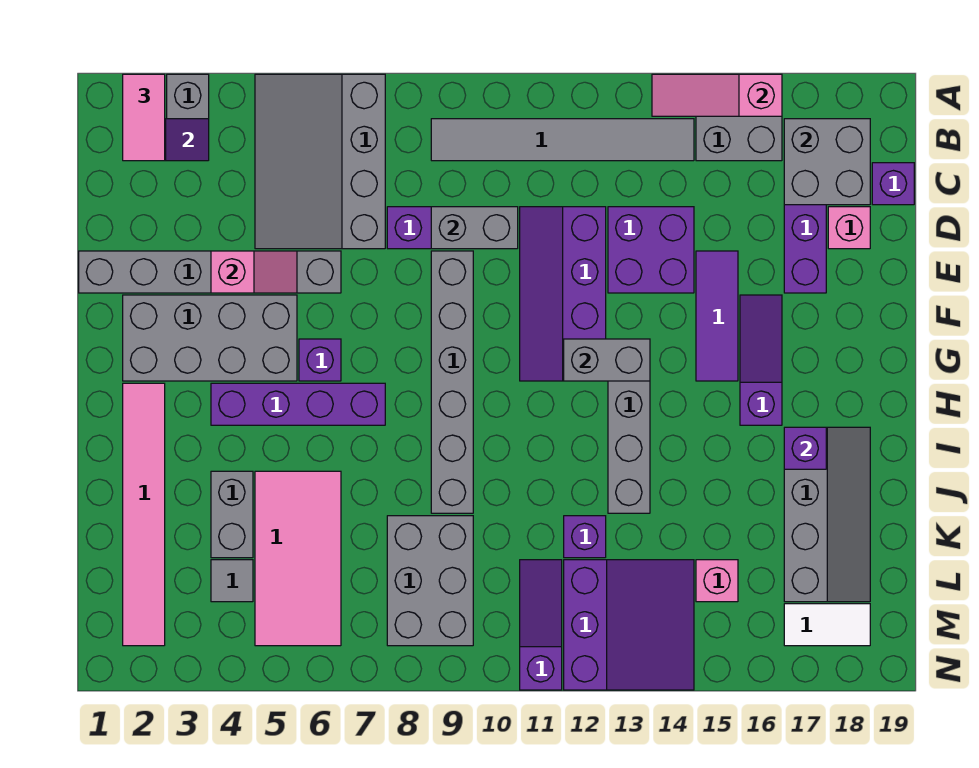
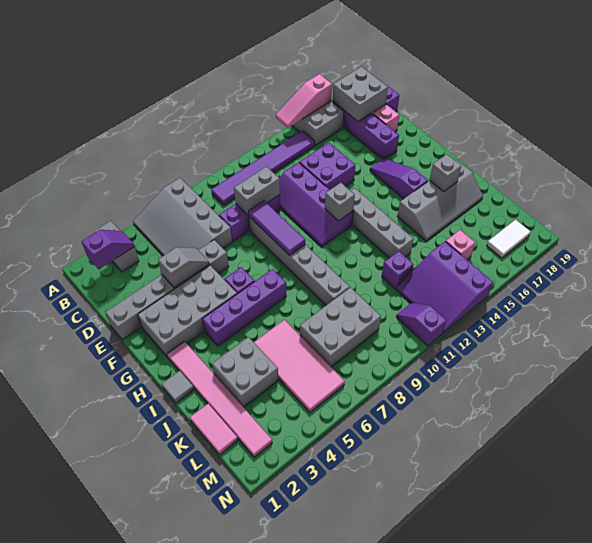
pink tile A2:B2 level 3 -> pink tile K1:L1 level 1
grey tile B9:B14 level 1 -> purple tile B9:B14 level 1
pink slope E4:E5 level 2 top 4 -> grey slope E4:E5 level 2 top 4
purple tile E15:G15 level 1 -> purple tile E9:G9 level 2
grey brick G12:G13 level 2 -> grey brick G12 level 2
grey slope I17:L18 level 1 top 17 -> grey slope I15:J18 level 1 top I
purple brick I17 level 2 -> grey brick I17 level 2
grey brick J4:K4 level 1 -> grey brick J3:K4 level 1
grey brick K8:M9 level 1 -> grey brick K7:L9 level 1
grey tile L4 level 1 -> grey tile I1 level 1
purple slope L11:N11 level 1 top N -> purple slope M11:N11 level 1 top N
purple slope L12:N14 level 1 top 12 -> purple slope L12:N14 level 1 top 14

